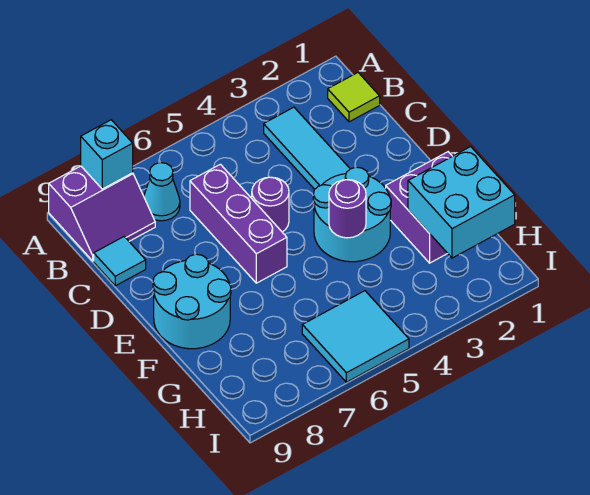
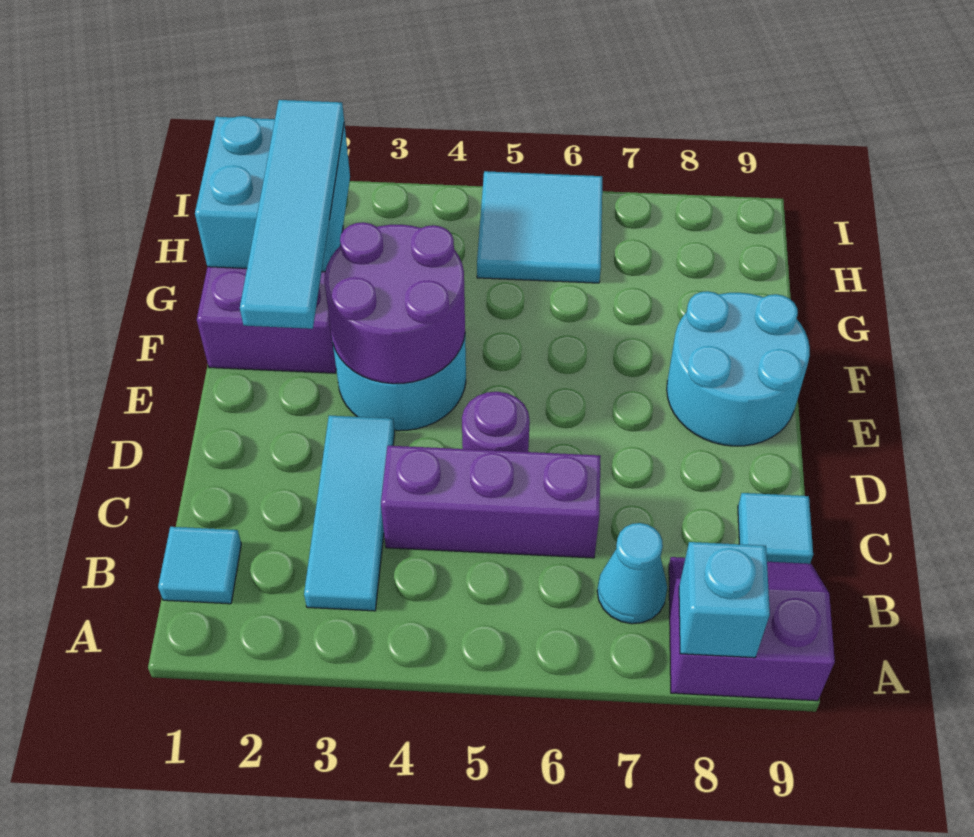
lime tile B1 level 1 -> cyan tile B1 level 1
purple brick C6:E6 level 1 -> purple brick C4:C6 level 1
none -> cyan tile E2:H2 level 3
purple round brick F4 level 2 -> purple round brick E3:F4 level 2

